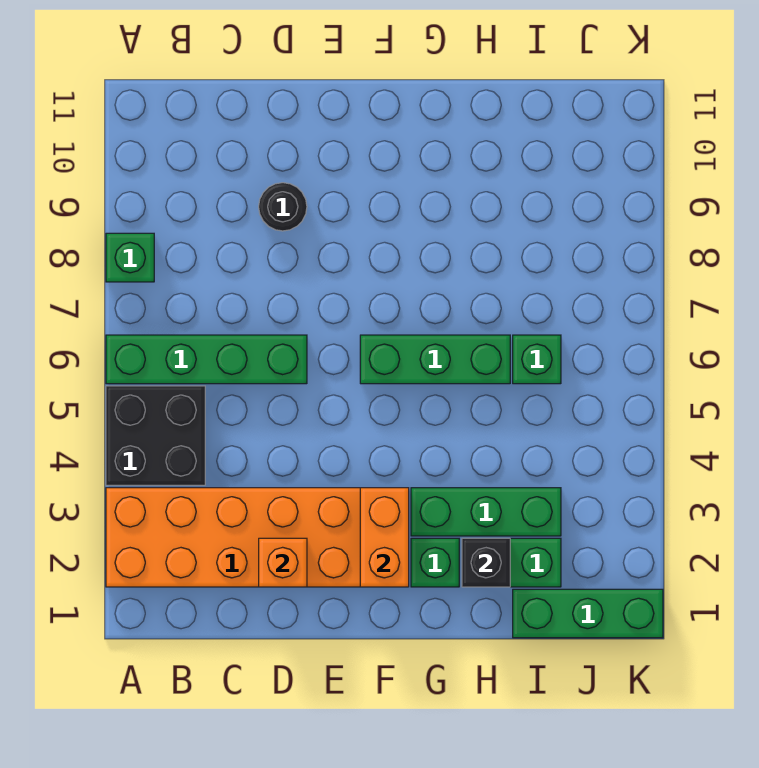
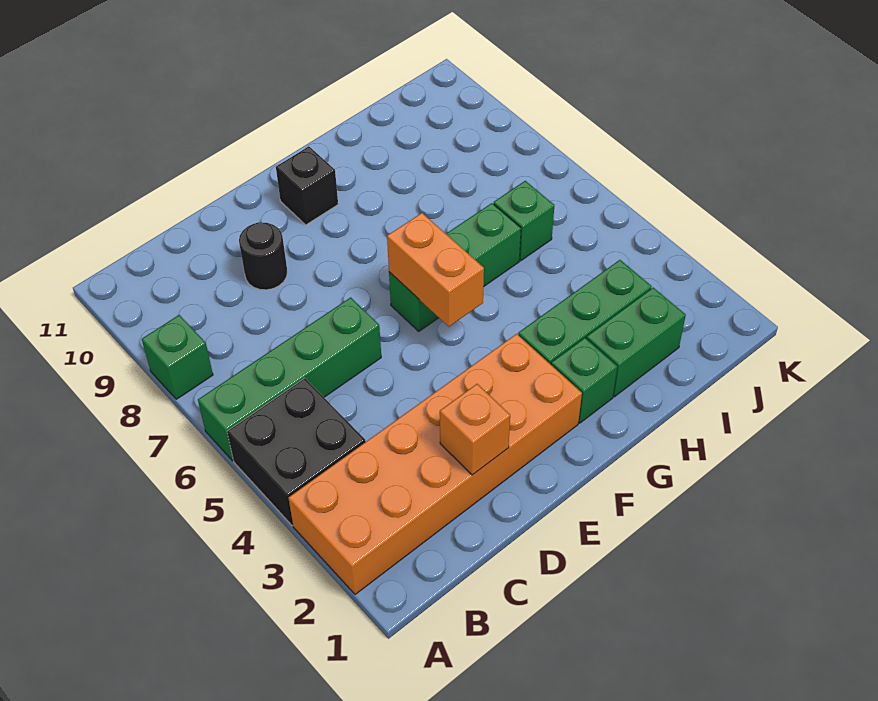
orange brick F2:F3 level 2 -> orange brick F5:F6 level 2
black brick H2 level 2 -> black brick F10 level 1
green brick I1:K1 level 1 -> none

